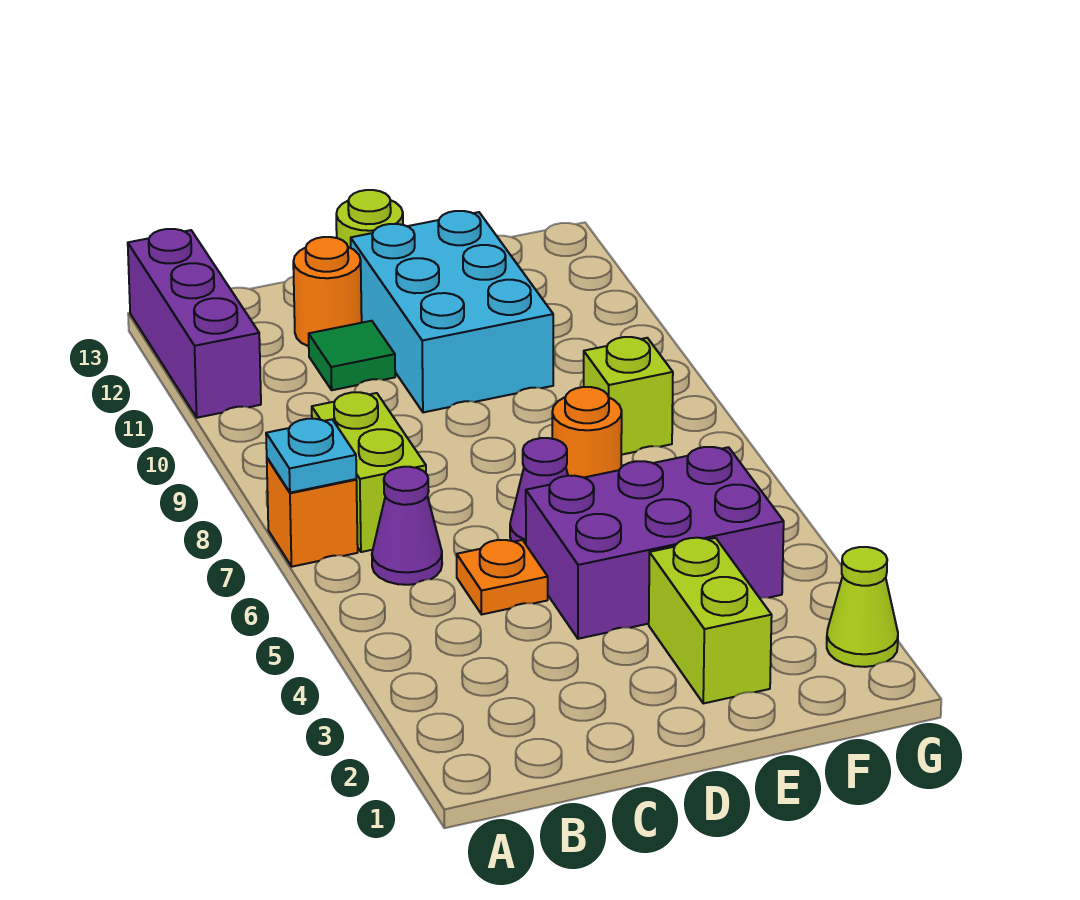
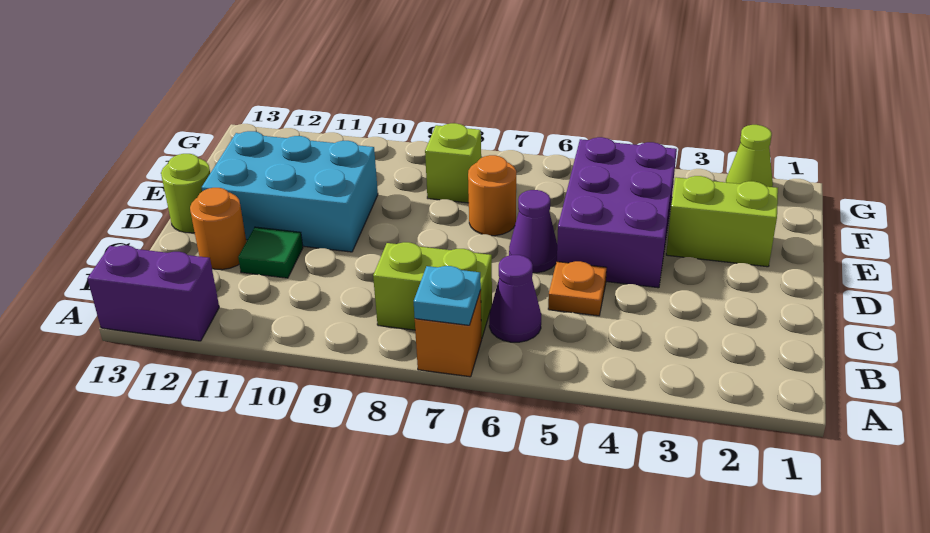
purple brick A11:A13 level 1 -> purple brick A12:A13 level 1

